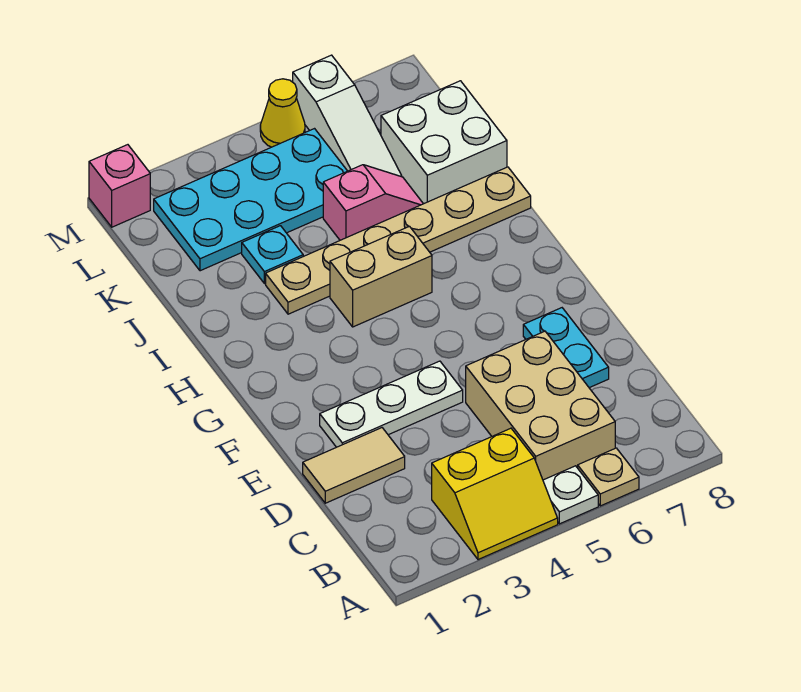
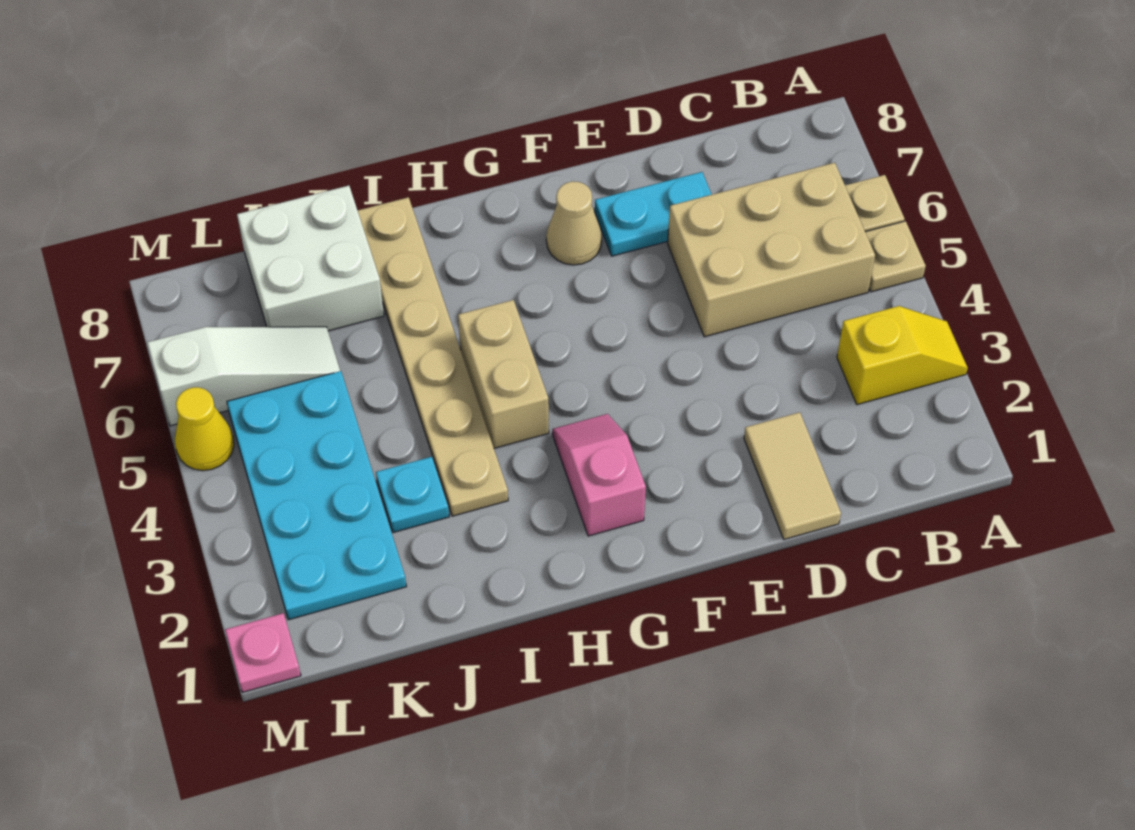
yellow slope A3:B4 level 1 top B -> yellow slope A3:B3 level 1 top B
white plate A5 level 1 -> tan plate A5 level 1
white plate E2:E4 level 1 -> none
none -> tan cone F7 level 1
pink slope J5:J6 level 1 top 5 -> pink slope G2:G3 level 1 top 2
pink brick M1 level 1 -> pink plate M1 level 1

